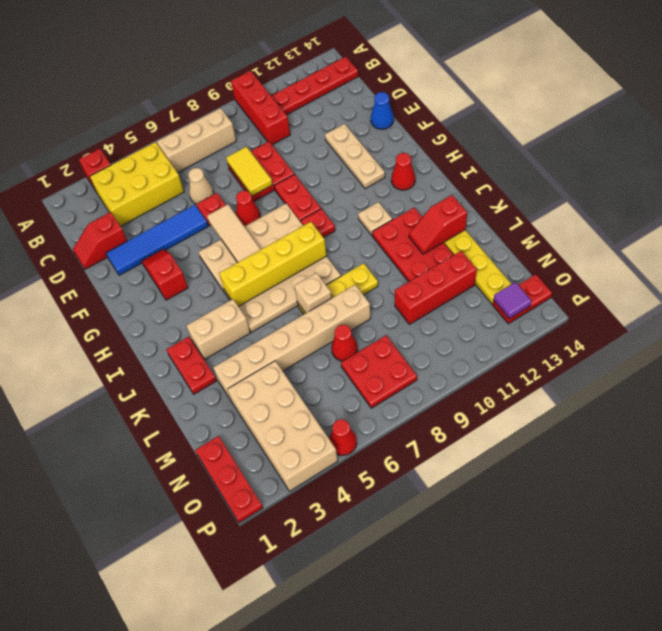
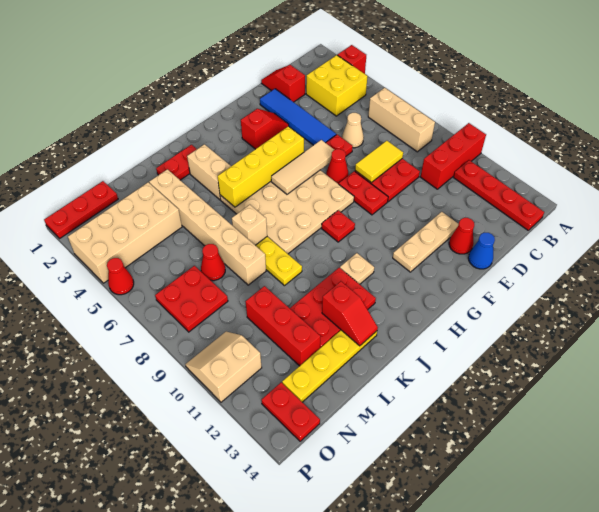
yellow brick B3:C5 level 1 -> yellow brick B3:C4 level 1
red plate F9:G9 level 1 -> red plate F8:F9 level 1
red cone H13 level 1 -> red cone E13 level 1
yellow brick I5:I8 level 2 -> yellow brick G5:J5 level 2
red slope K12:K13 level 2 top 13 -> red slope K12:K13 level 2 top 12
none -> tan slope O10:P11 level 1 top 11
purple tile O13 level 2 -> none

